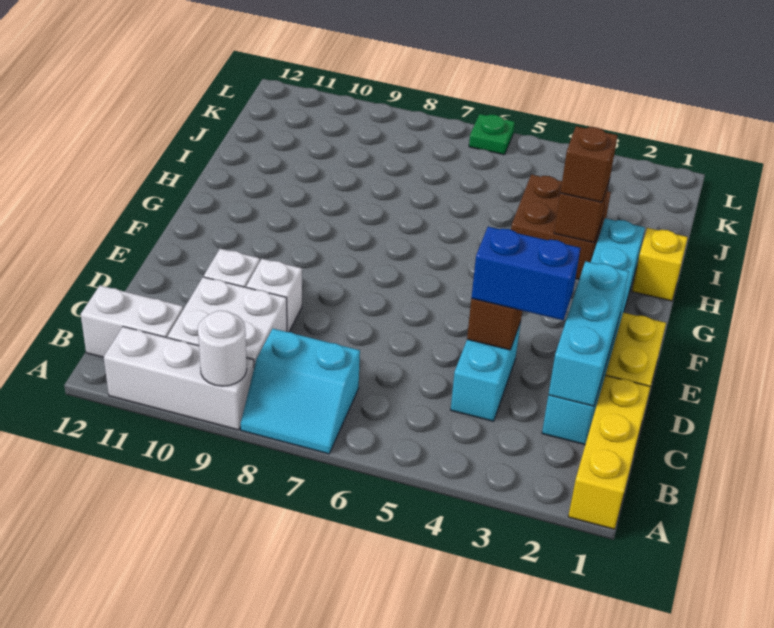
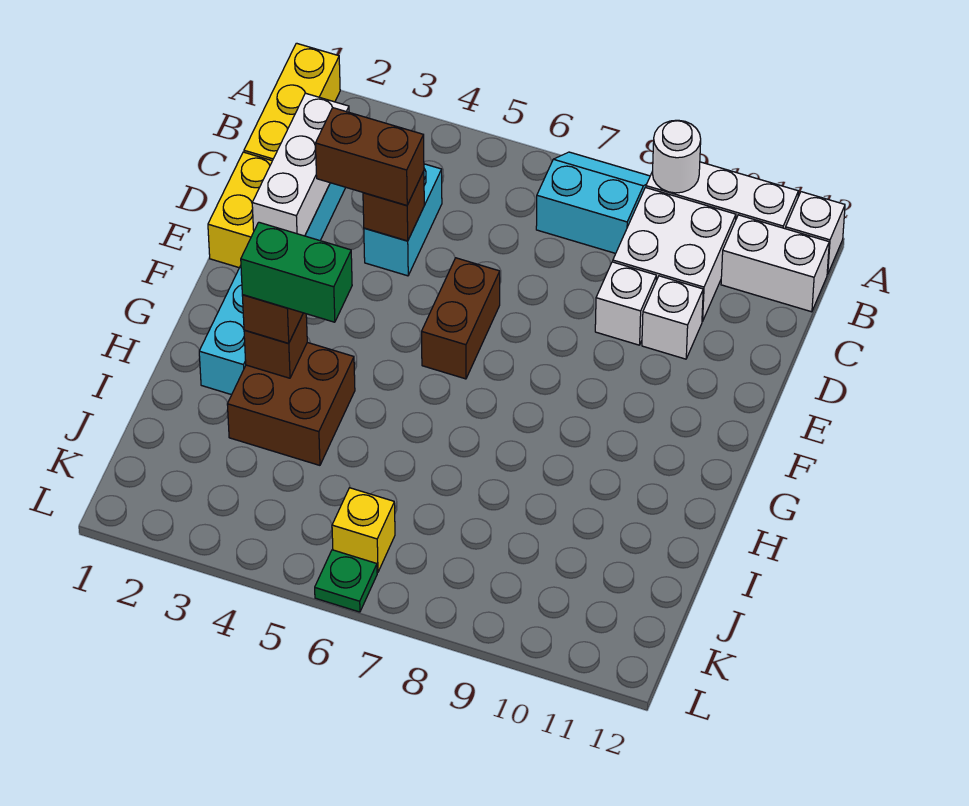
none -> white brick A12 level 1
cyan brick C2:E2 level 2 -> white brick C2:E2 level 2
blue brick D3:D4 level 3 -> brown brick D3:D4 level 3
none -> brown brick E6:F6 level 1
yellow brick H1 level 1 -> yellow brick K6 level 1
none -> green brick H3:H4 level 4

